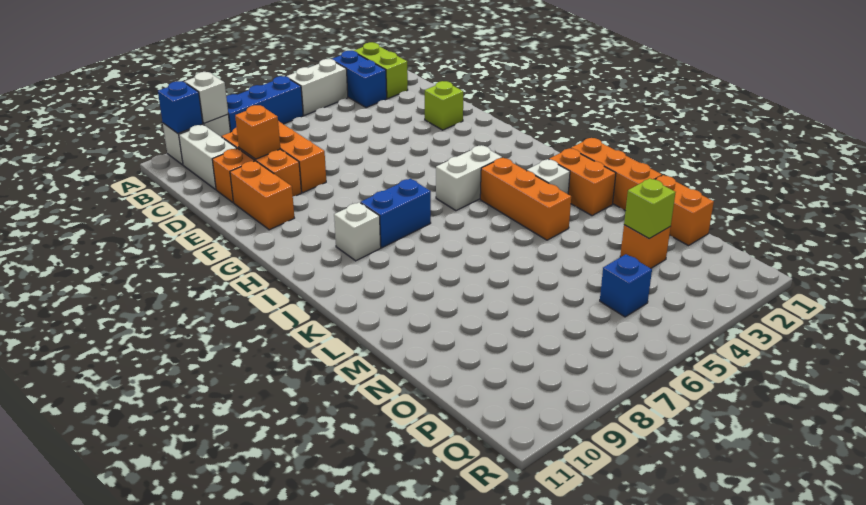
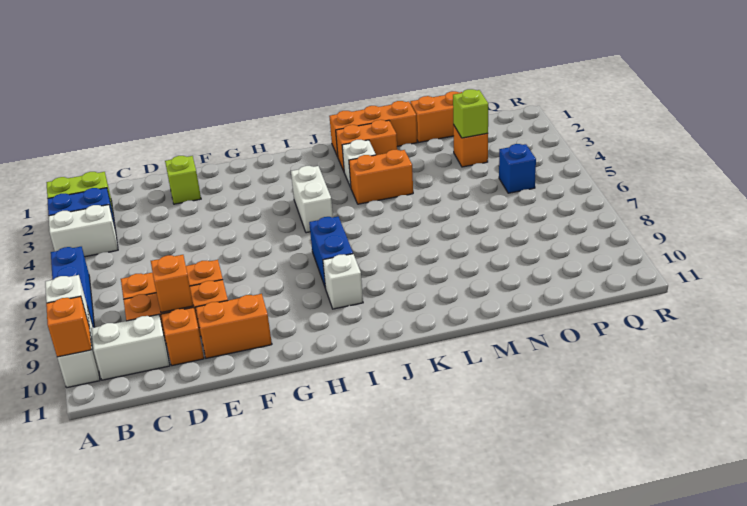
white brick A4:A5 level 1 -> white brick A4:B4 level 1
blue brick A10 level 2 -> orange brick A10 level 2
orange brick J4:L4 level 1 -> orange brick K4:L4 level 1

